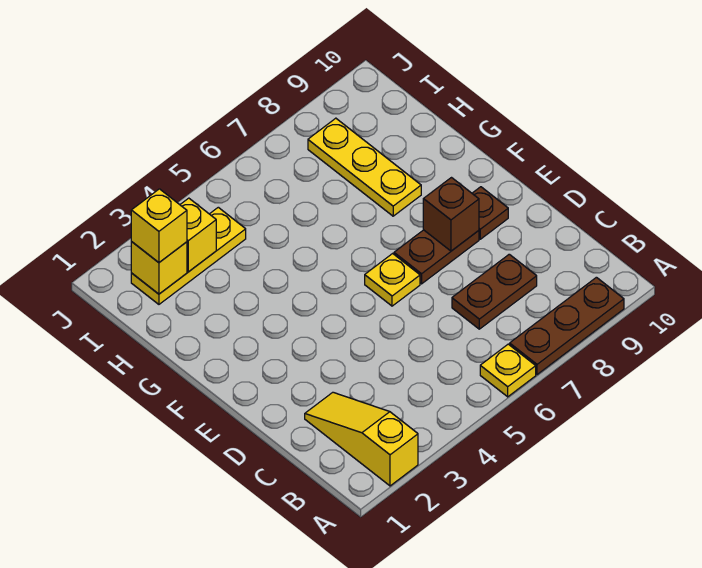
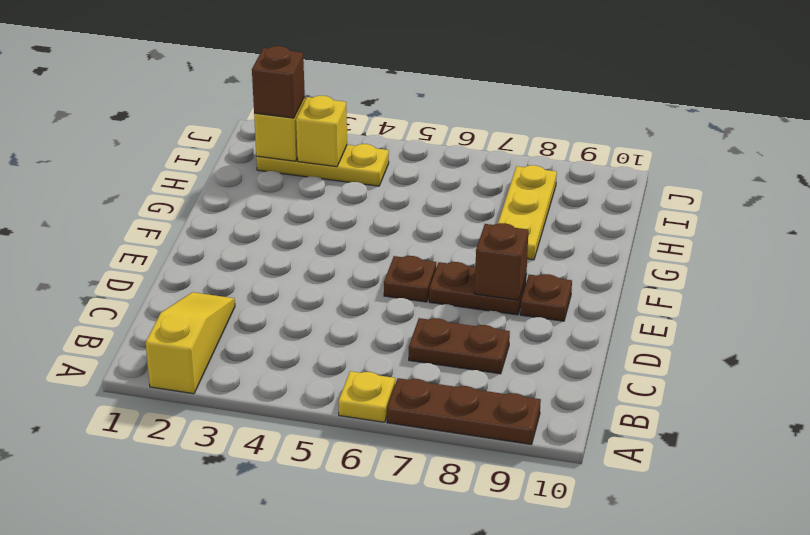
yellow plate E6 level 1 -> brown plate E6 level 1
yellow brick I2 level 3 -> brown brick I2 level 3

